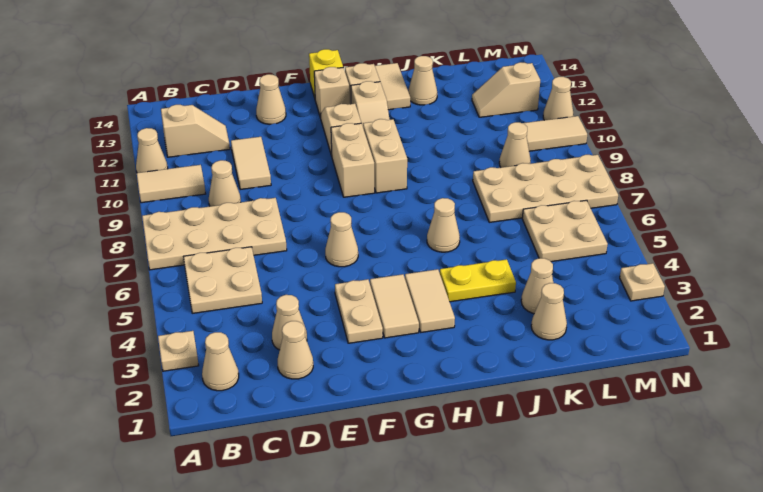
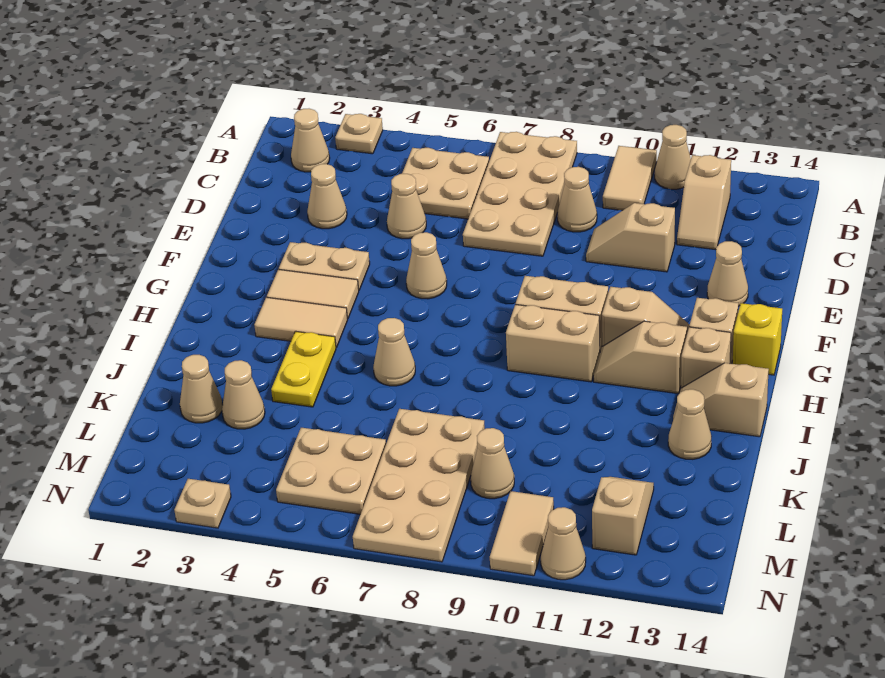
tan cone D2 level 1 -> tan cone D5 level 1
tan tile D10:D11 level 1 -> tan slope D10:D11 level 1 top 11
tan tile I13:I14 level 1 -> tan slope I13:I14 level 1 top 14

